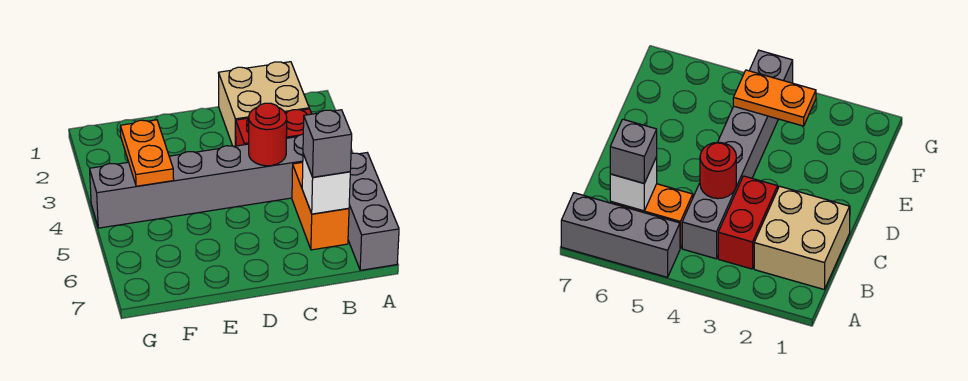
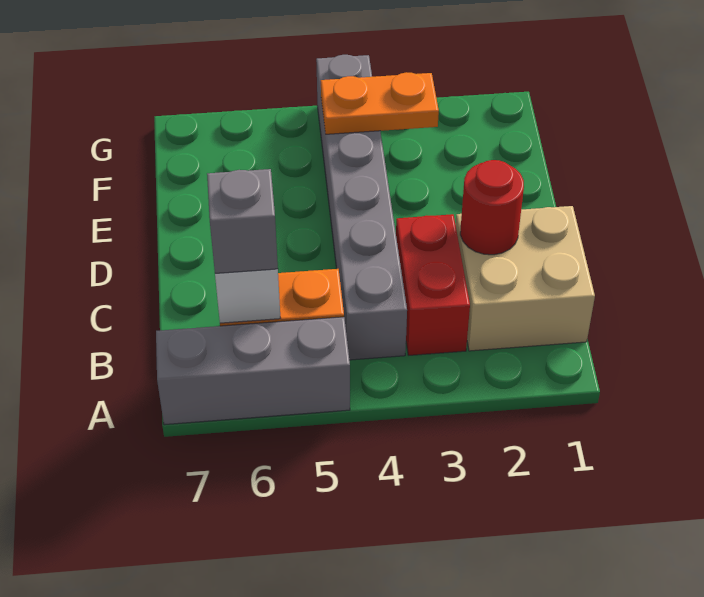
red round brick C4 level 2 -> red round brick C2 level 2

